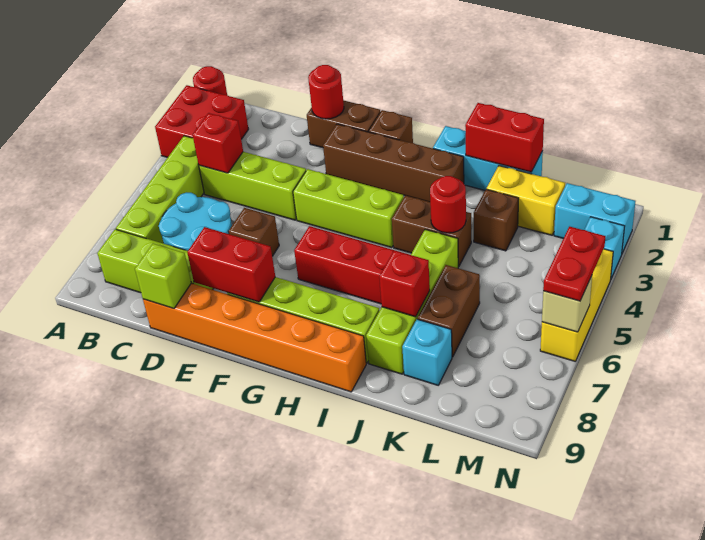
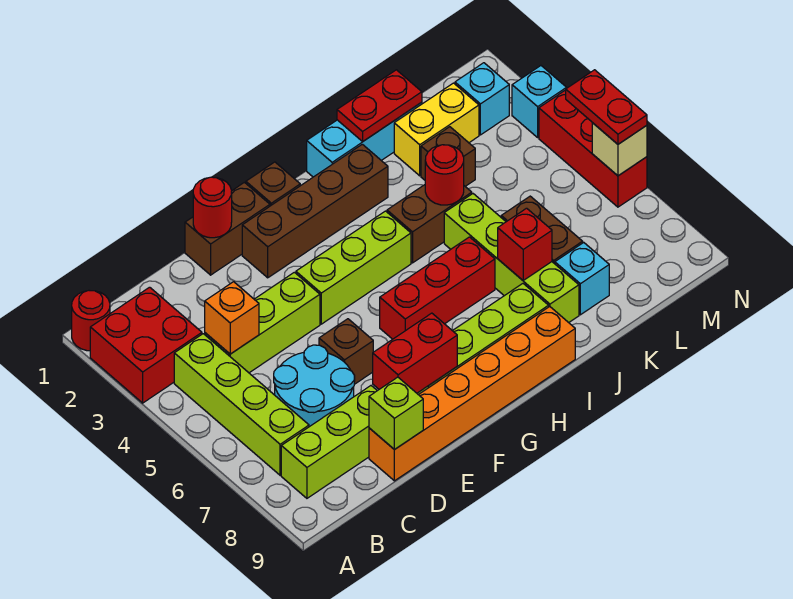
red brick C4 level 2 -> orange brick C4 level 2
red brick J1:K1 level 2 -> red plate J1:K1 level 2
cyan brick M2:N2 level 1 -> cyan brick M2 level 1
yellow brick N4:N6 level 1 -> red brick N4:N6 level 1

